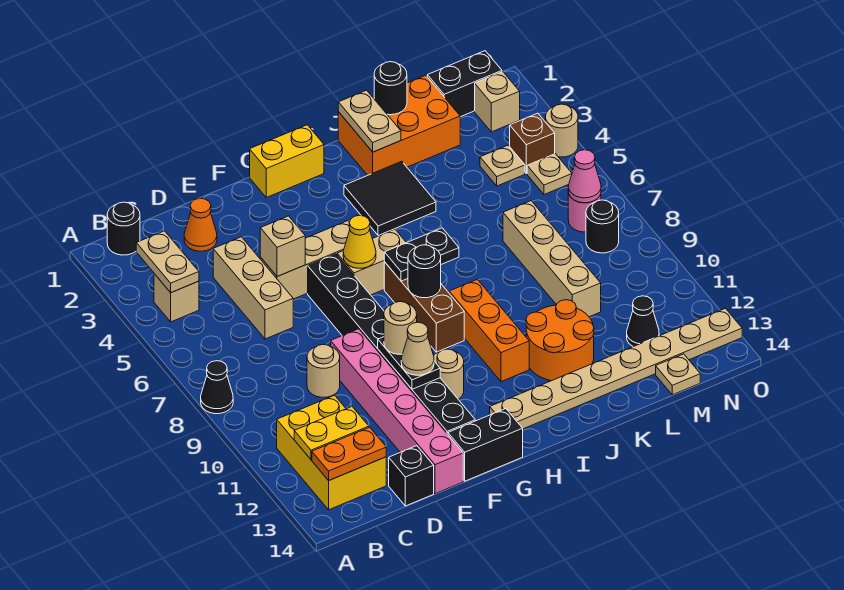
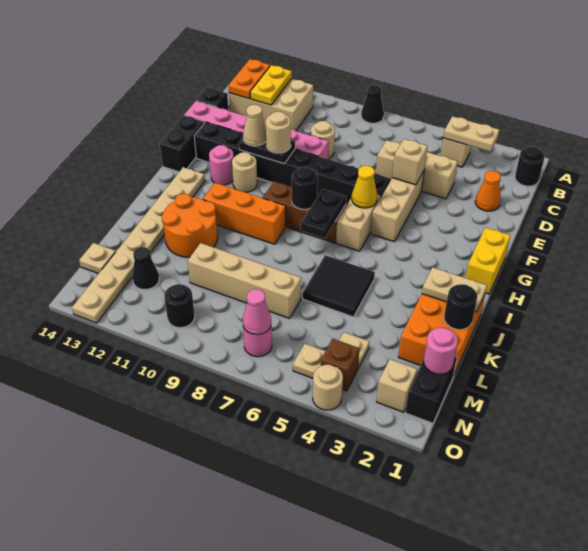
yellow brick B11:C13 level 1 -> tan brick B11:C13 level 1
none -> pink round brick G12 level 1
black tile I3:J4 level 1 -> black tile J5:K6 level 1
none -> pink round brick M1 level 2
black round brick N8 level 1 -> black round brick N10 level 1

